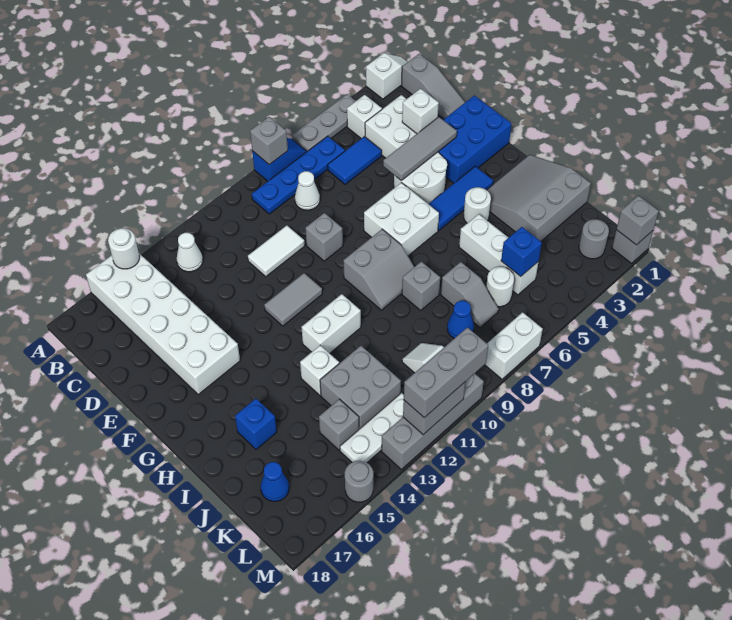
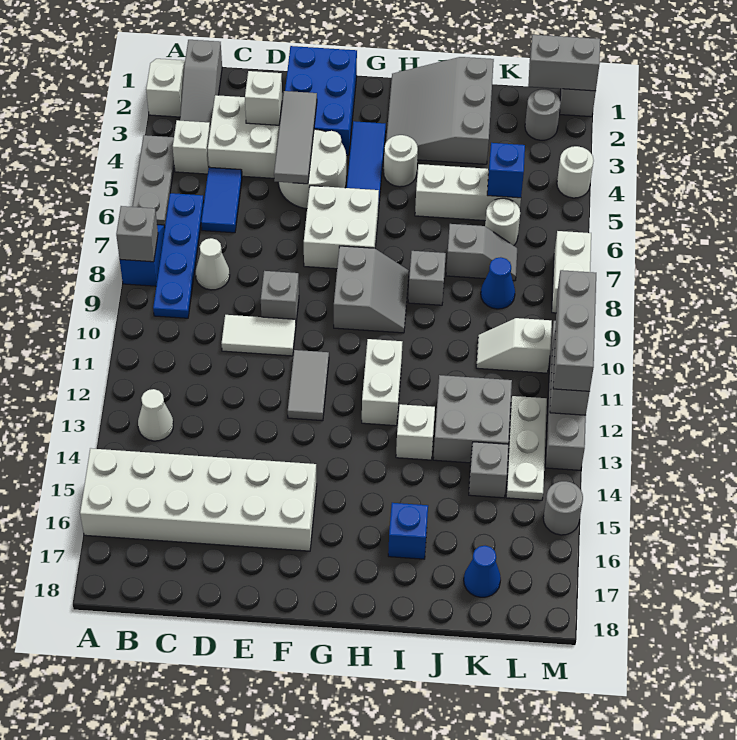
white round brick A15 level 2 -> white round brick M4 level 1
grey slope B1:D1 level 1 top B -> grey slope B1:B3 level 1 top 1
white tile D10:D11 level 1 -> white tile D10:E10 level 1
grey brick M1 level 2 -> grey brick L1:M1 level 2

